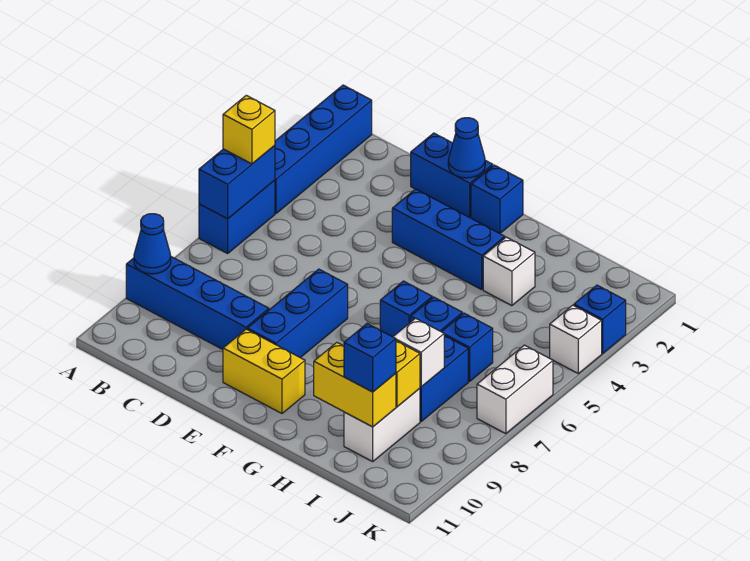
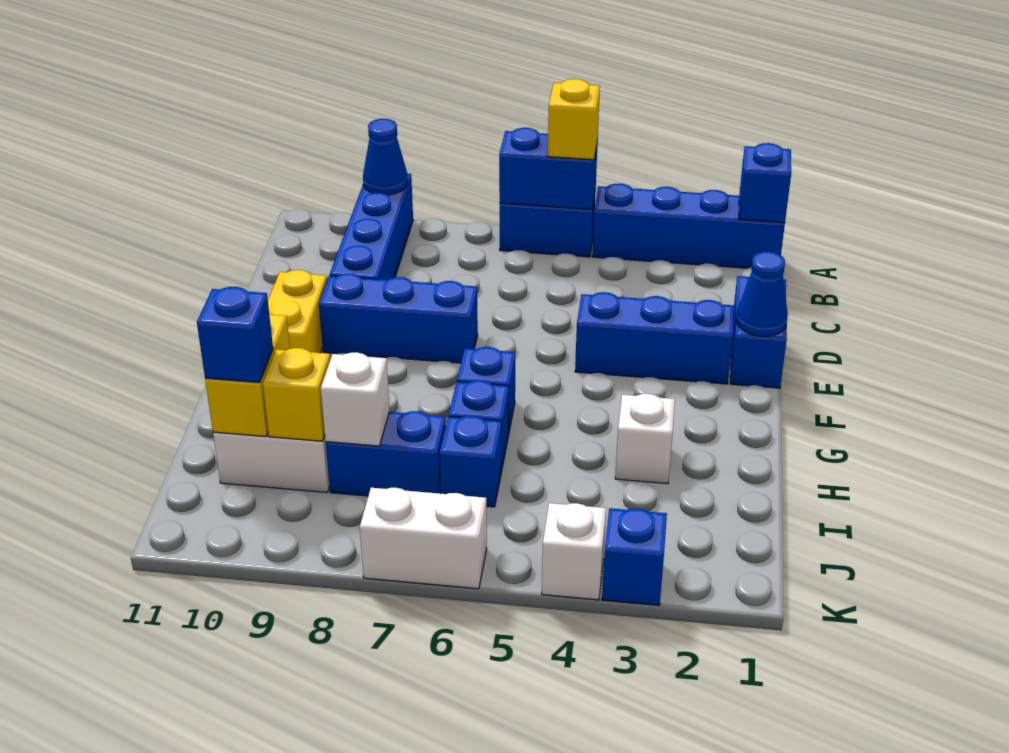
blue brick E3:G3 level 1 -> blue brick E2:E4 level 1
blue brick F1 level 1 -> blue brick A1 level 2

